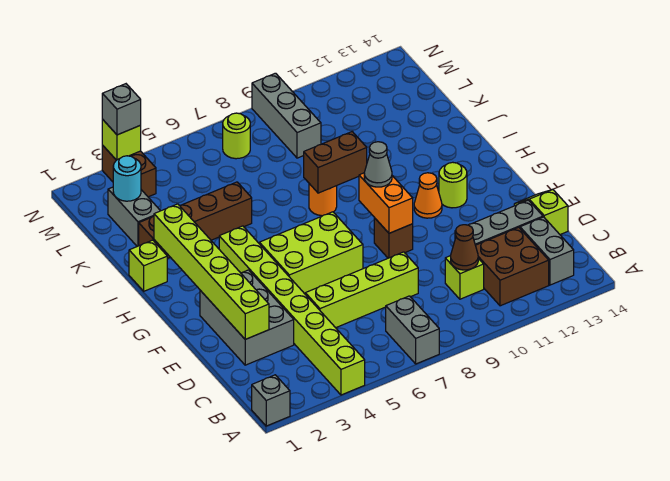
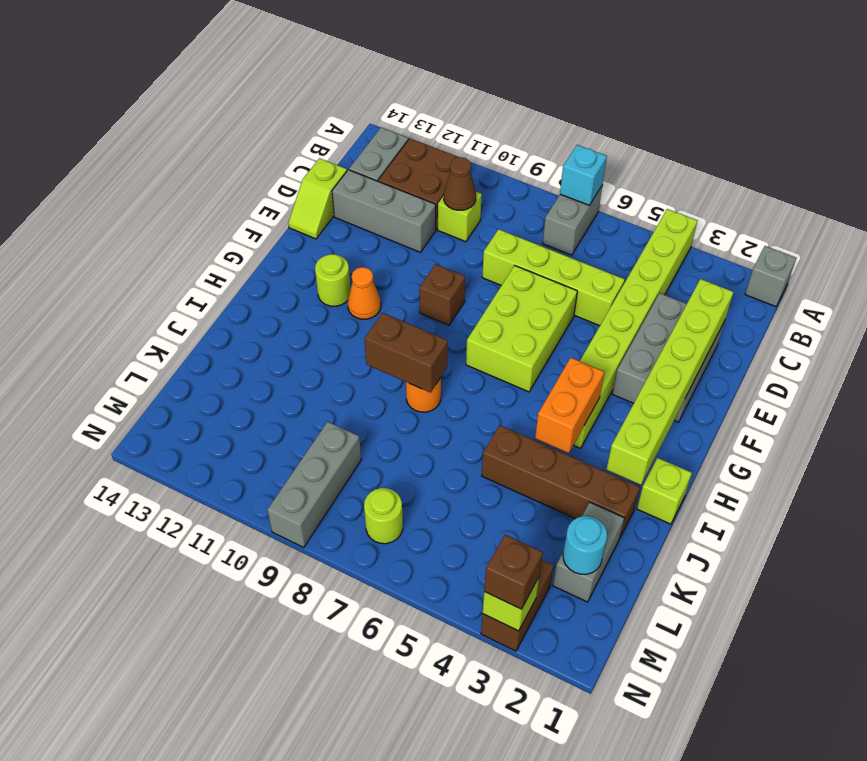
none -> cyan brick A7 level 2
lime brick F5:G7 level 1 -> lime brick E6:G7 level 1
orange brick F9:G9 level 2 -> orange brick H4:I4 level 2
grey cone G9 level 3 -> none
grey brick N3 level 3 -> brown brick N3 level 3

